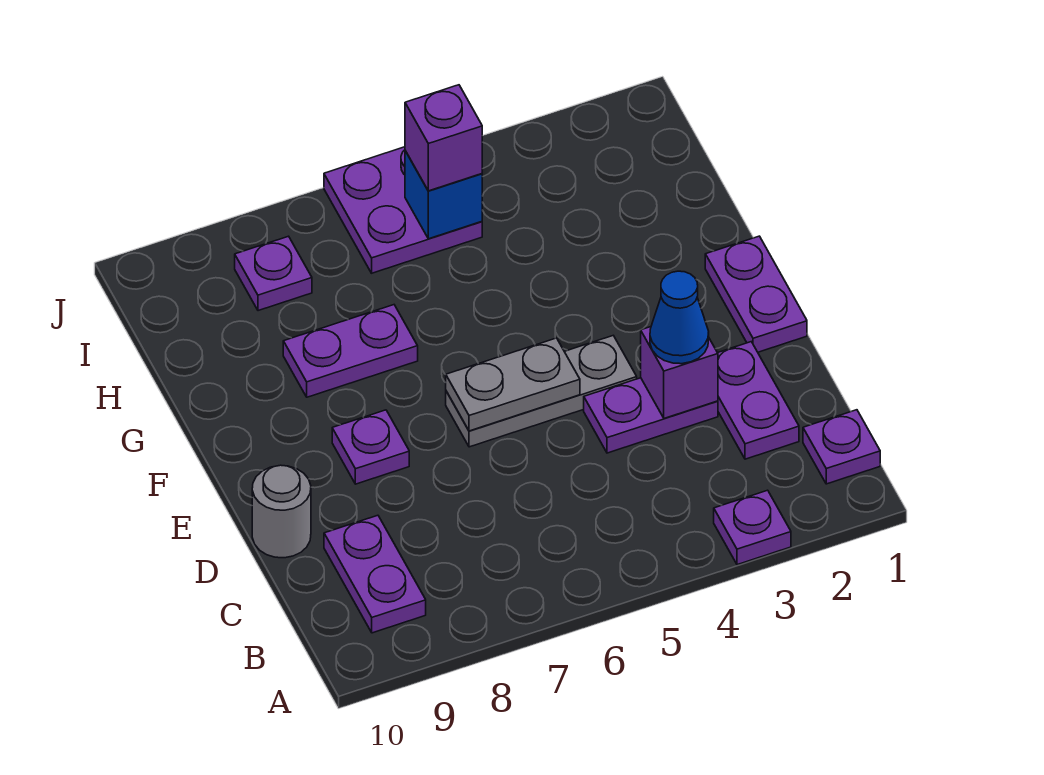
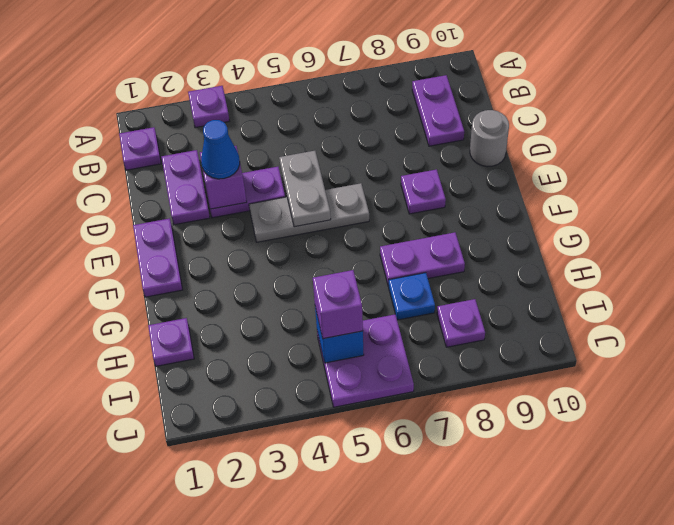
grey plate E5:E6 level 2 -> grey plate D5:E5 level 2
none -> purple plate H1 level 1
none -> blue plate H7 level 1

